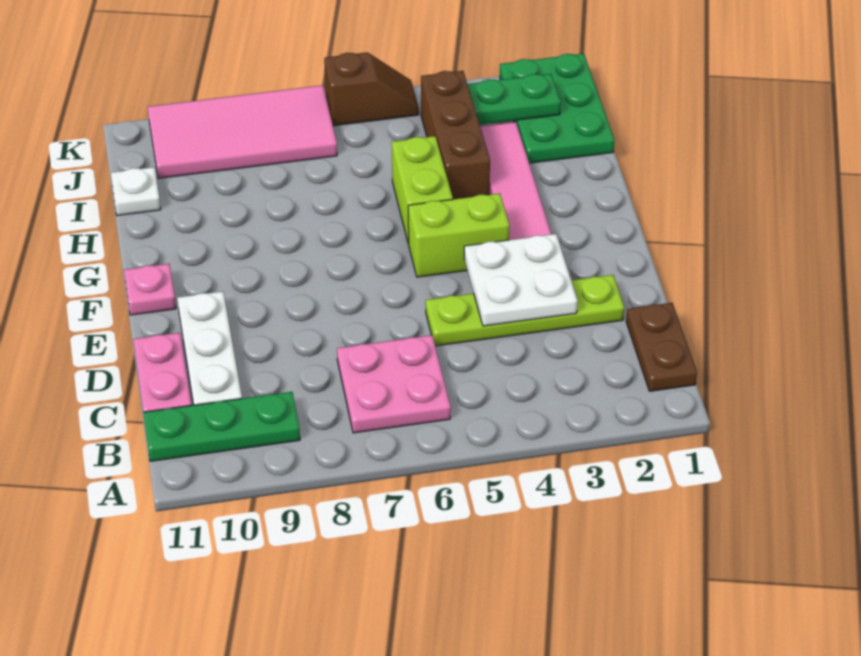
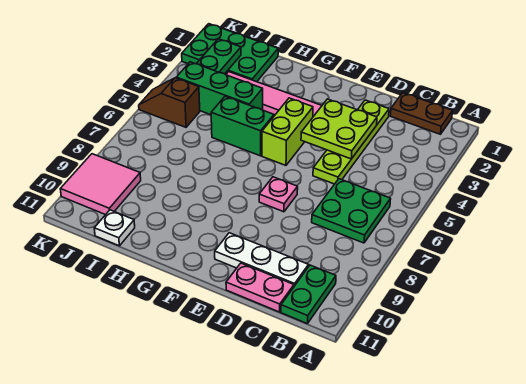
pink plate B6:C7 level 1 -> green plate B6:C7 level 1
green plate B9:B11 level 1 -> green plate B10:B11 level 1
white plate D3:E4 level 2 -> lime plate D3:E4 level 2
pink plate F11 level 1 -> pink plate E7 level 1
lime brick G5:H5 level 1 -> green brick G5:H5 level 1
brown brick H4:J4 level 1 -> green brick H4:J4 level 1
pink tile J7:K10 level 1 -> pink tile J9:K10 level 1
brown slope K5:K6 level 1 top 6 -> brown slope J5:K5 level 1 top J

